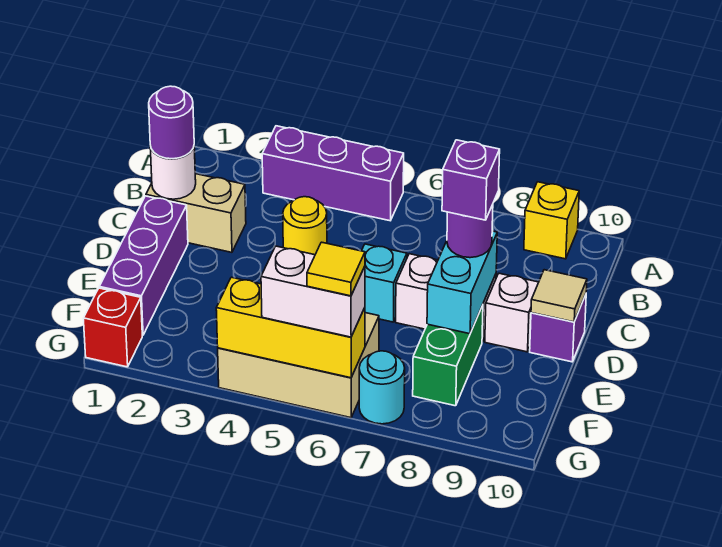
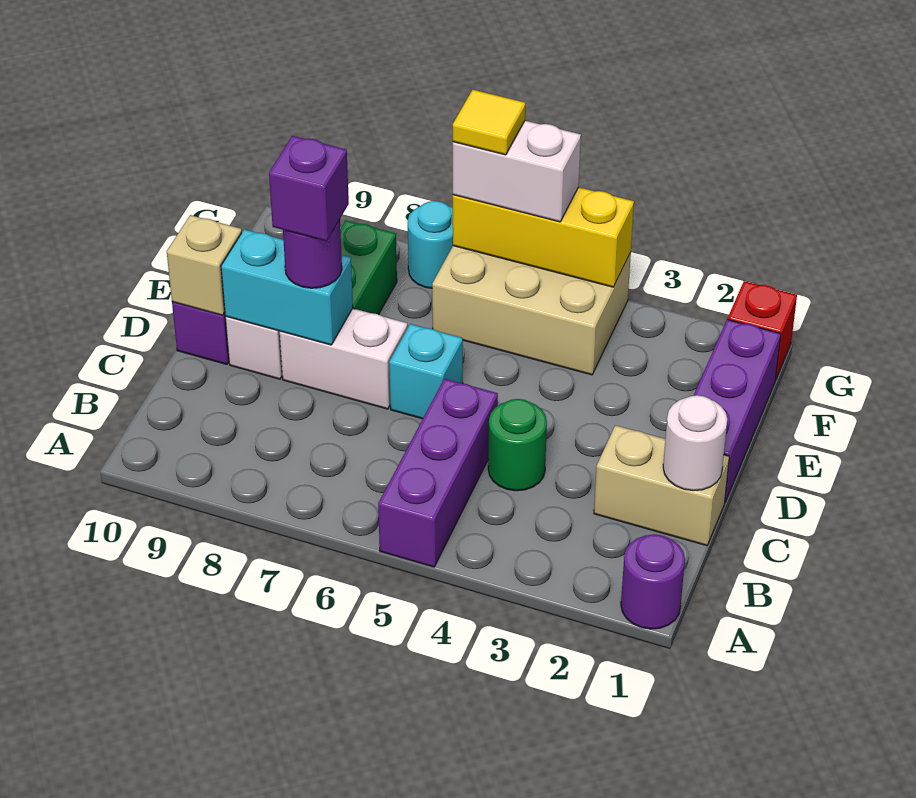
purple brick A3:A5 level 1 -> purple brick A5:C5 level 1
yellow brick A9 level 1 -> none
purple round brick C1 level 3 -> purple round brick A1 level 1
yellow round brick C4 level 1 -> green round brick C4 level 1
cyan brick D8:E8 level 2 -> cyan brick D8:D9 level 2
tan tile D10 level 2 -> tan brick D10 level 2

